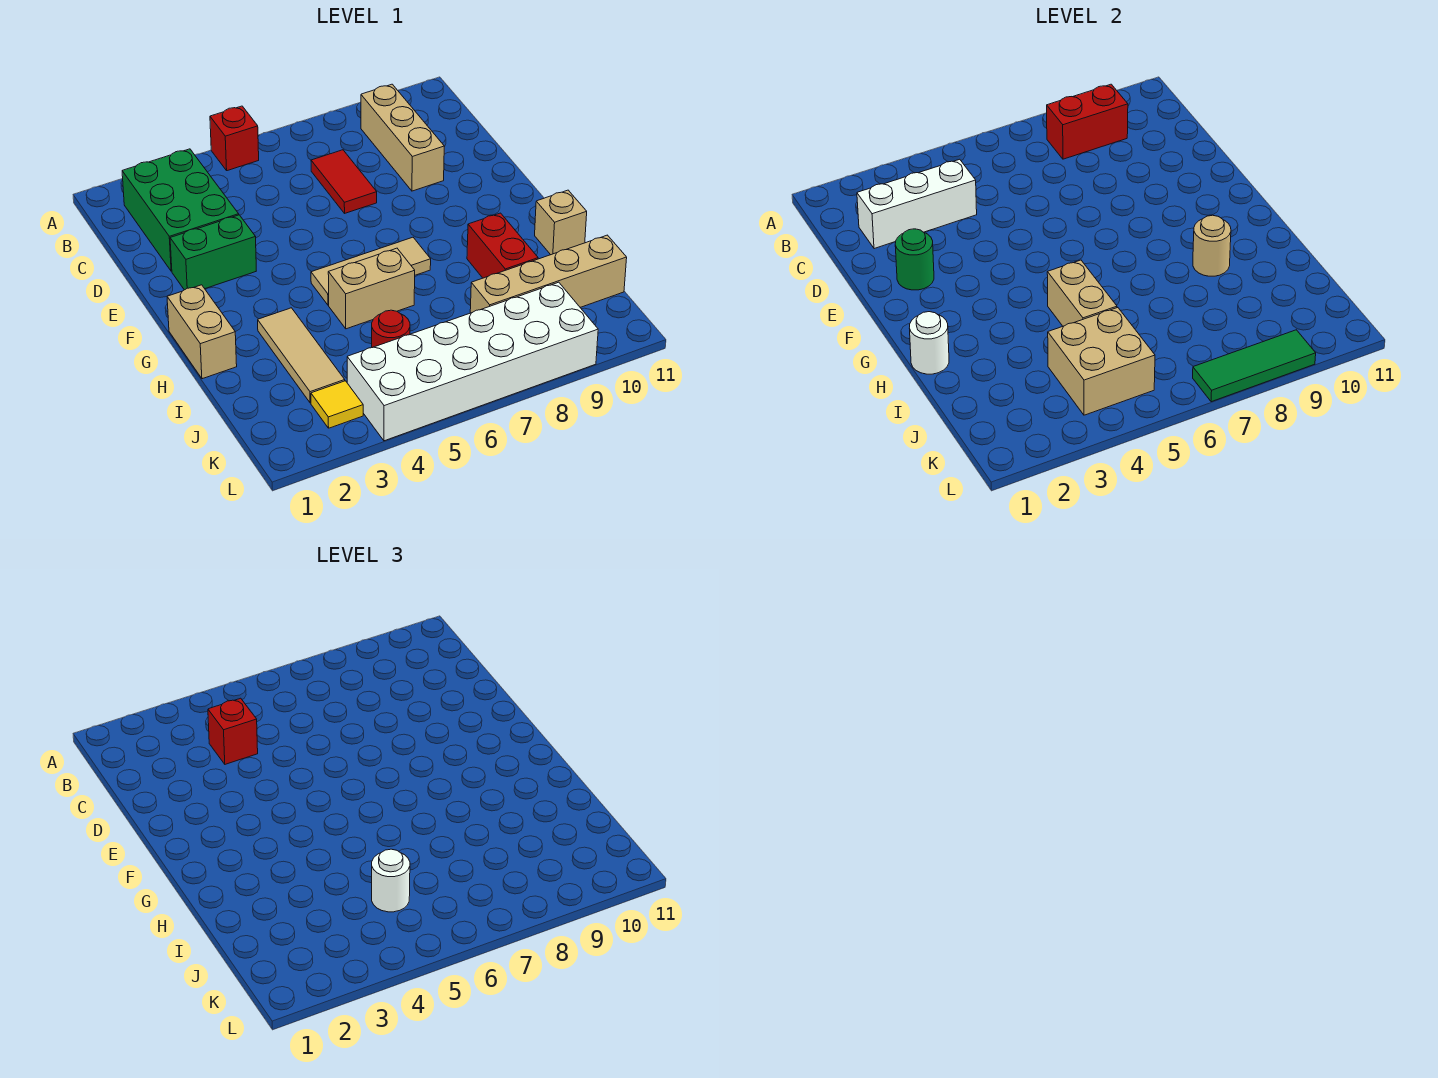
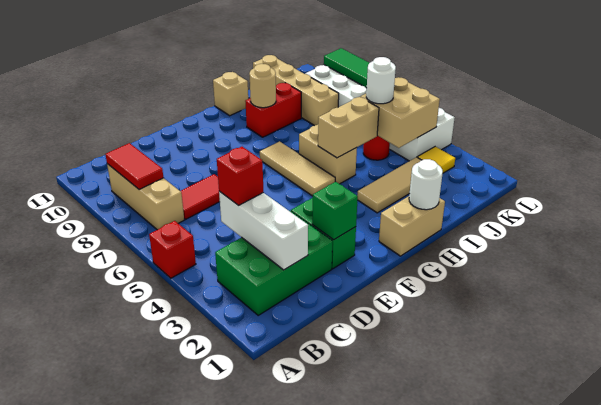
red brick B8:B9 level 2 -> red tile B8:B9 level 2
tan brick B9:D9 level 1 -> tan brick B7:B9 level 1
green round brick E2 level 2 -> green brick E2 level 2

